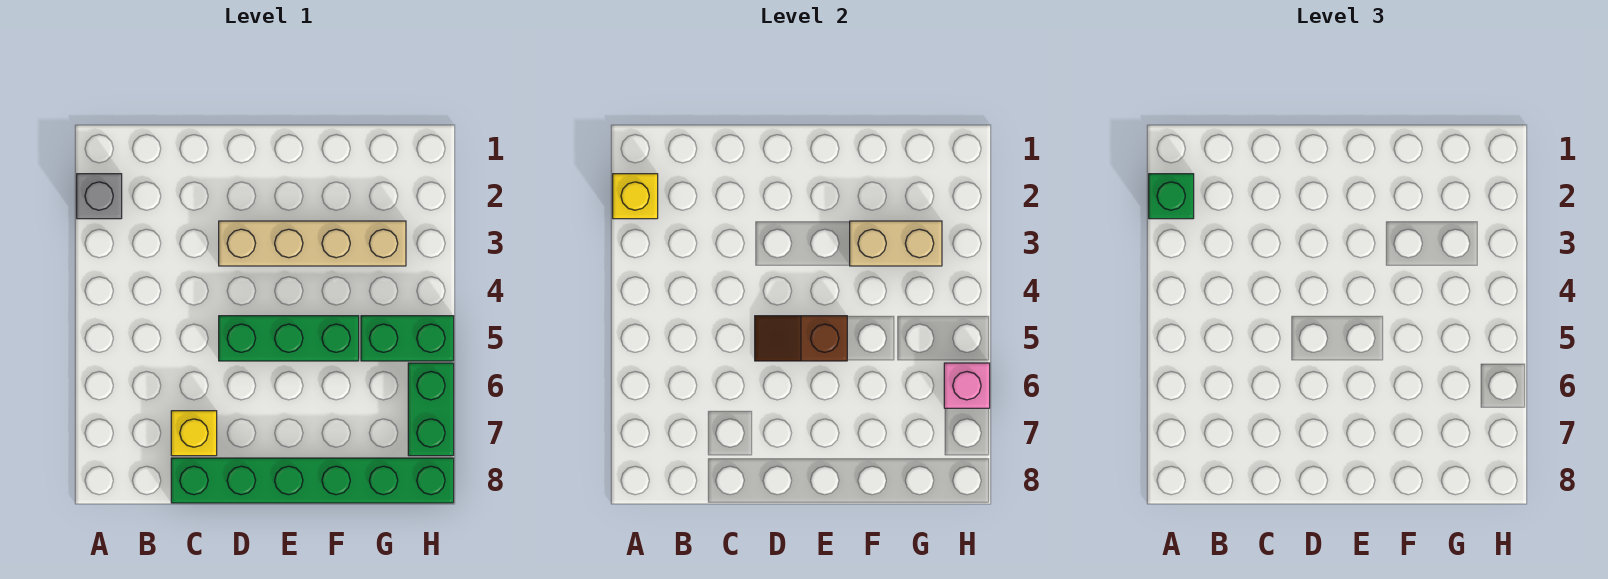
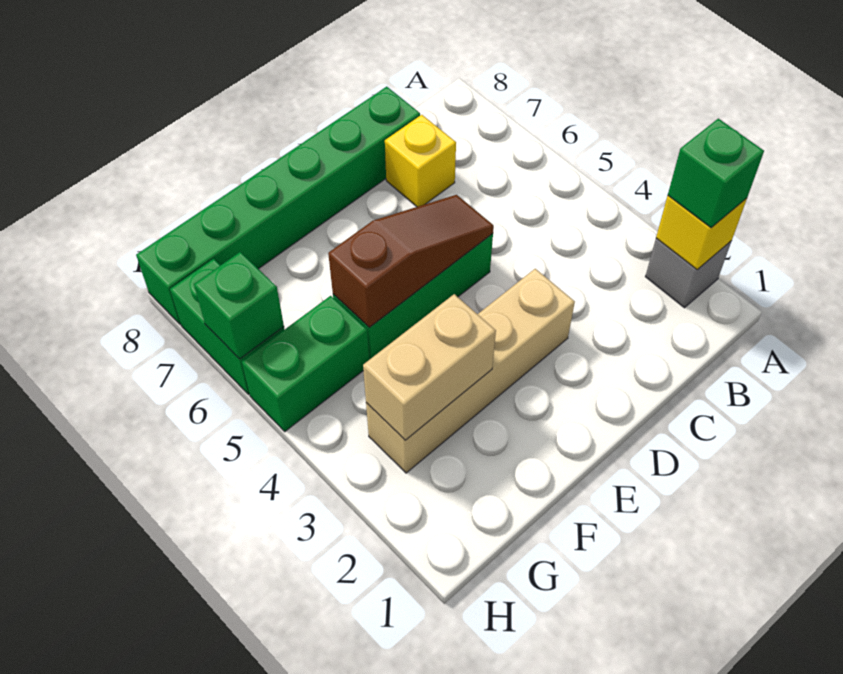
brown slope D5:E5 level 2 top E -> brown slope D5:F5 level 2 top F
pink brick H6 level 2 -> green brick H6 level 2

